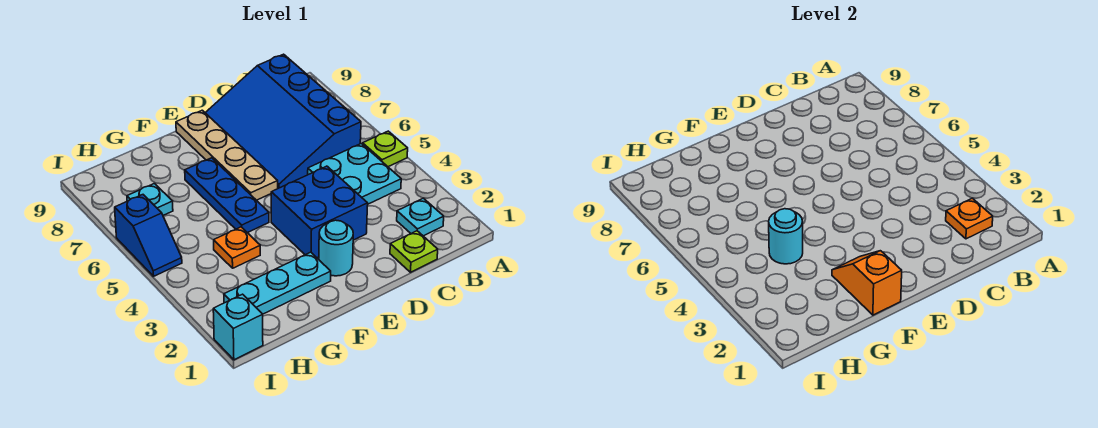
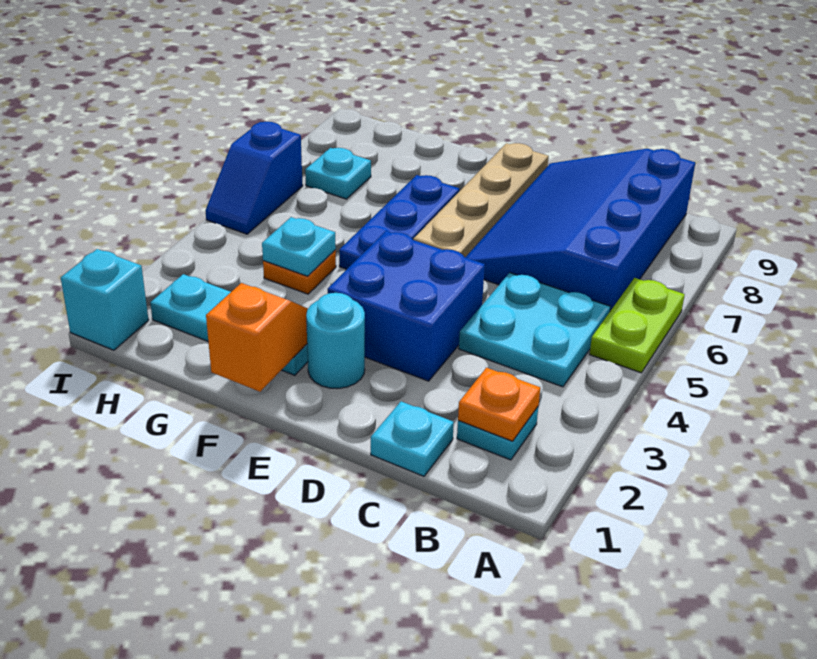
lime plate A5 level 1 -> lime plate A5:A6 level 1
lime plate C1 level 1 -> cyan plate C1 level 1
cyan round brick G4 level 2 -> cyan plate G4 level 2

